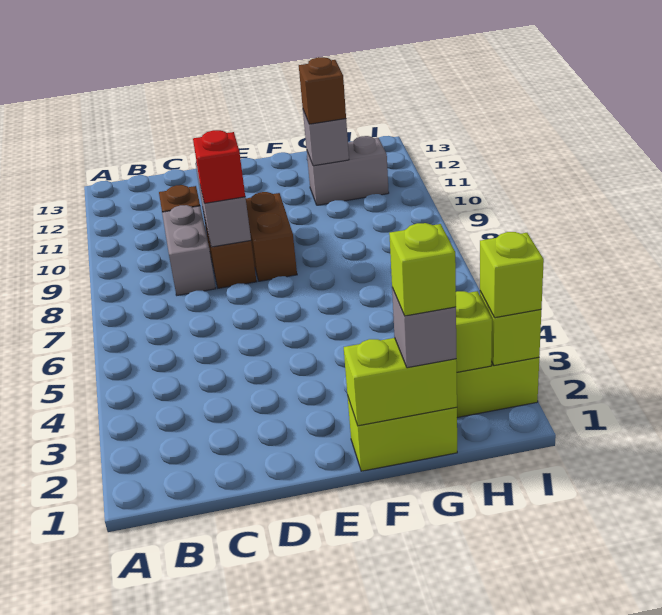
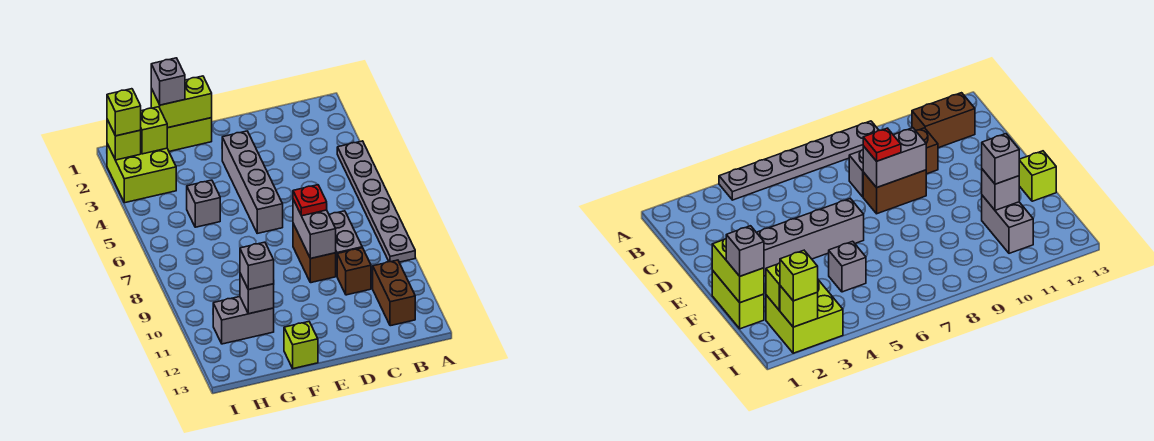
none -> grey plate A4:A9 level 1
red brick D8 level 3 -> red plate D8 level 3
none -> grey brick E3:E6 level 1
brown brick E8:E9 level 1 -> brown brick B11:B12 level 1
lime brick G1 level 4 -> lime brick F13 level 1
none -> grey brick G5 level 1
brown brick G11 level 3 -> grey brick G11 level 3

